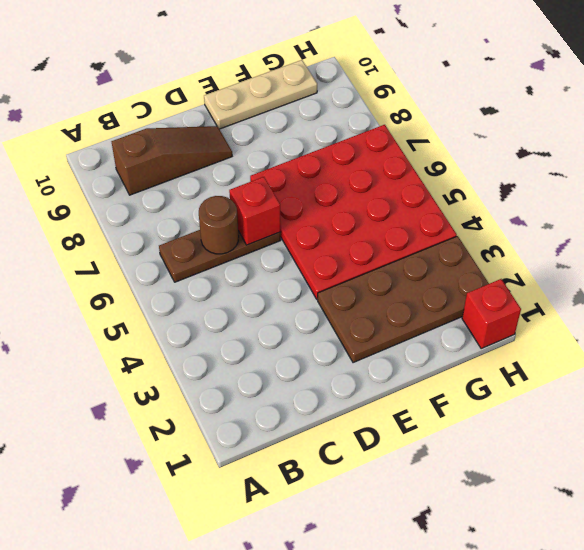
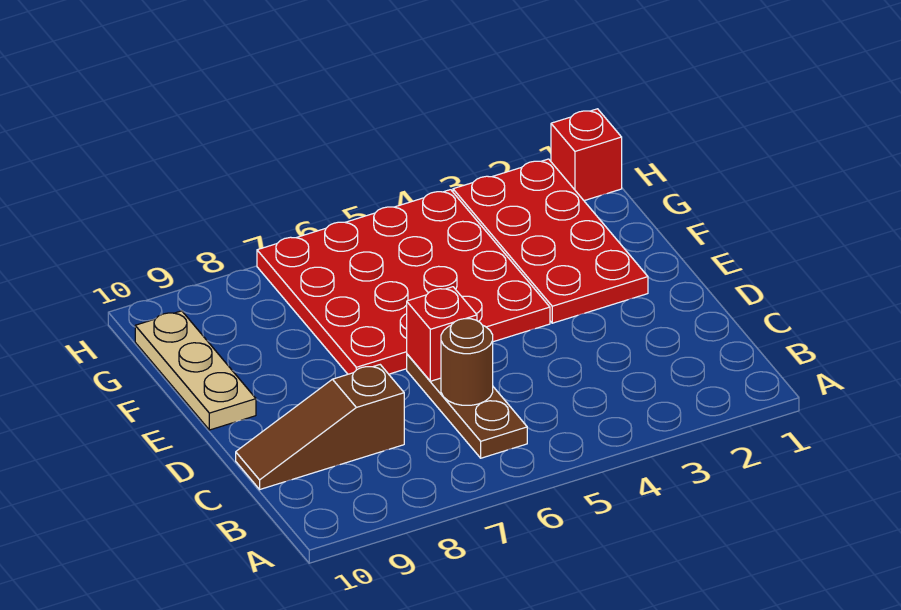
brown slope B9:D9 level 1 top B -> brown slope C8:C10 level 1 top 8
brown plate E2:H3 level 1 -> red plate E2:H3 level 1

